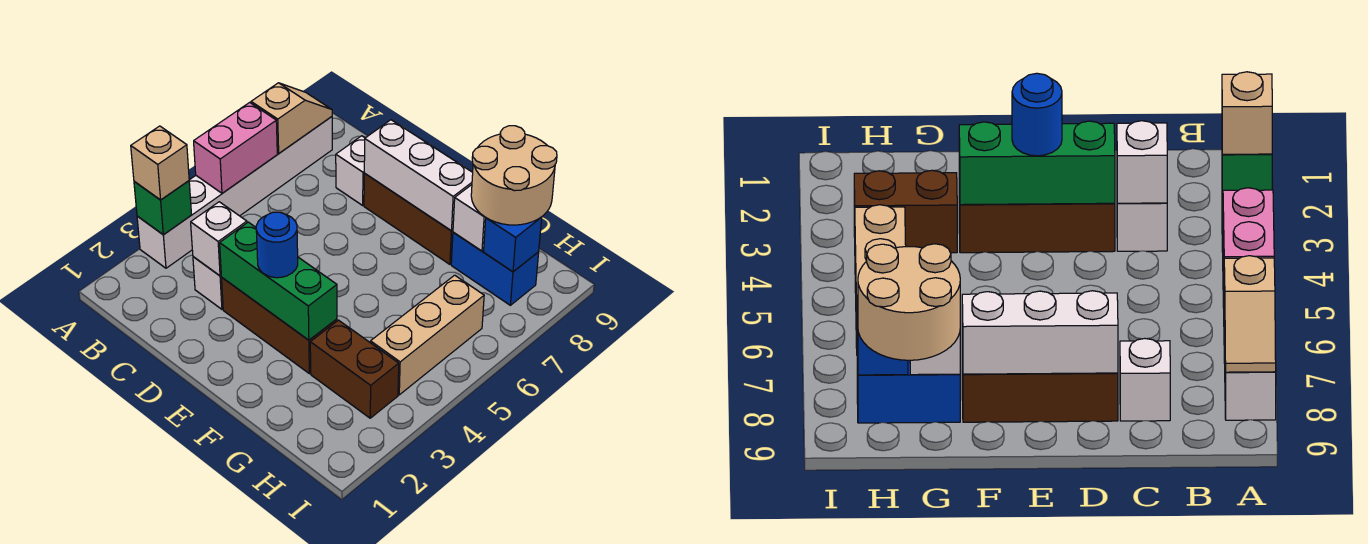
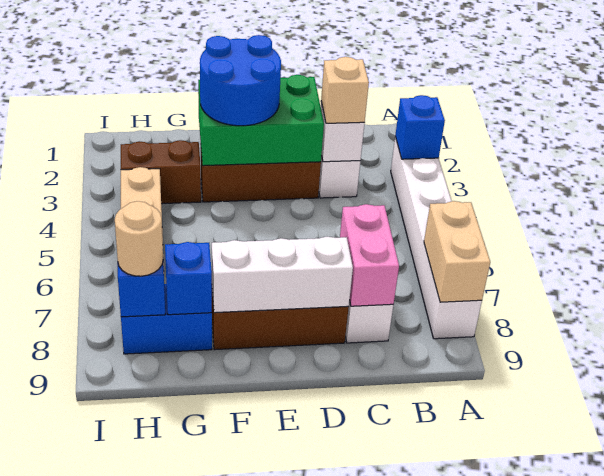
green brick A3 level 2 -> blue brick A3 level 2
tan brick A3 level 3 -> tan brick C3 level 3
pink brick A5:A6 level 2 -> pink brick C7:C8 level 2
tan slope A7:A8 level 2 top 7 -> tan brick A7:A8 level 2
green brick D3:F3 level 2 -> green brick D2:F3 level 2
blue round brick E3 level 3 -> blue round brick E2:F3 level 3
white brick G8 level 2 -> blue brick G8 level 2
tan round brick G8:H9 level 3 -> tan round brick H8 level 3

